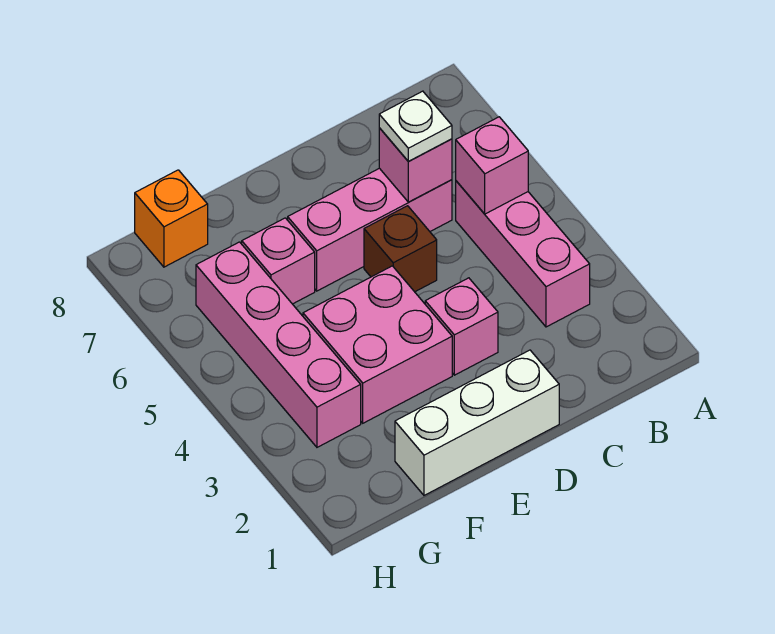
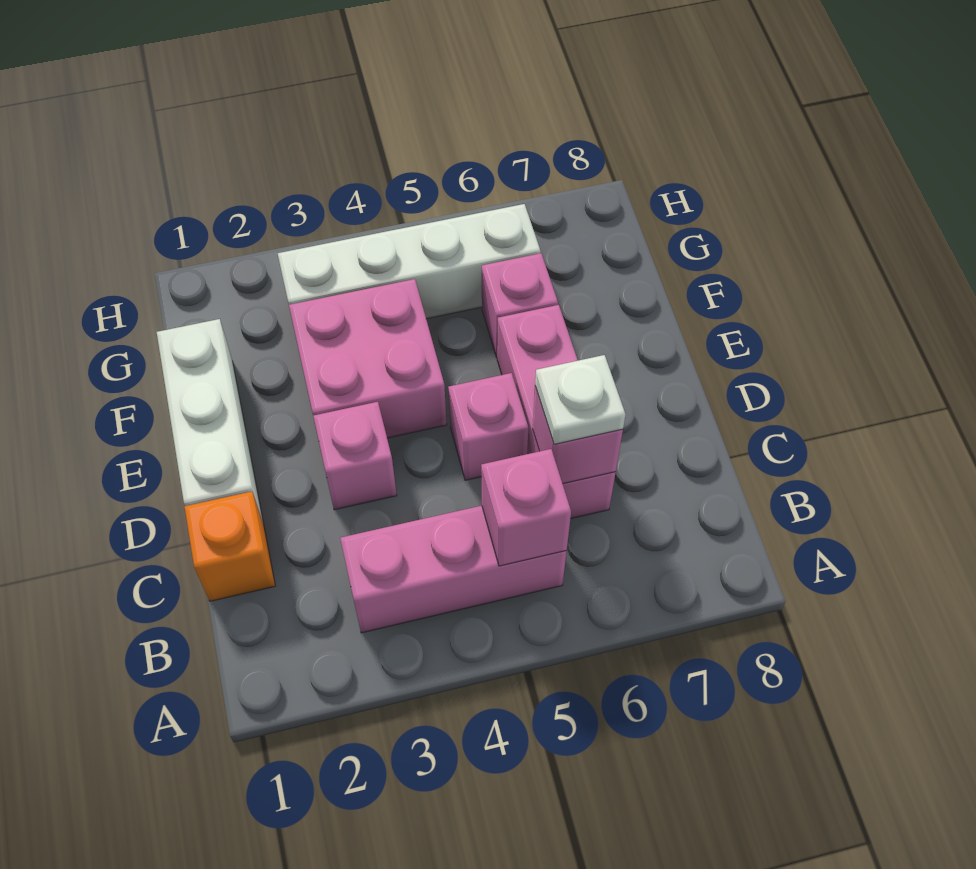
brown brick D5 level 1 -> pink brick D5 level 1
pink brick G3:G6 level 1 -> white brick G3:G6 level 1
orange brick G8 level 1 -> orange brick C1 level 1

